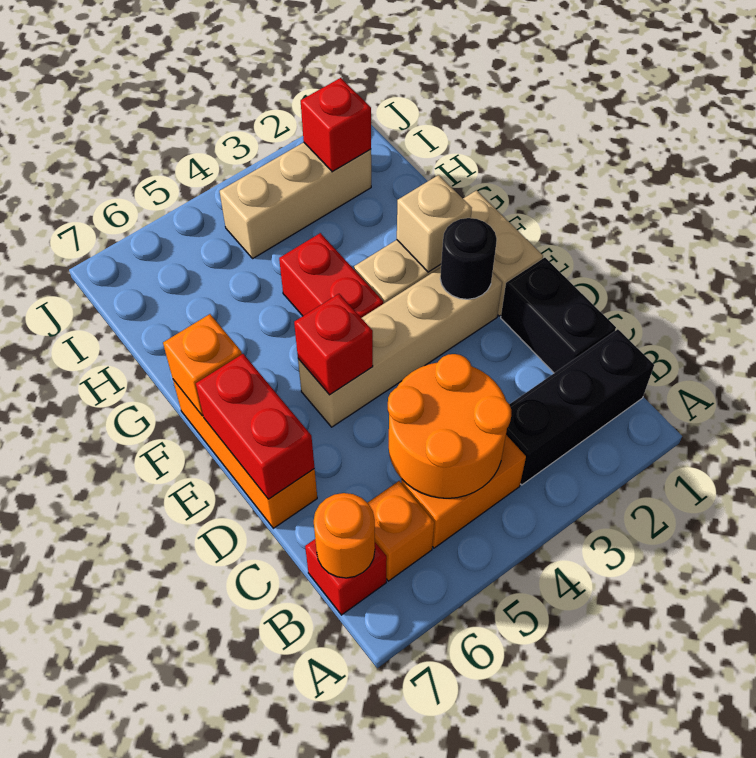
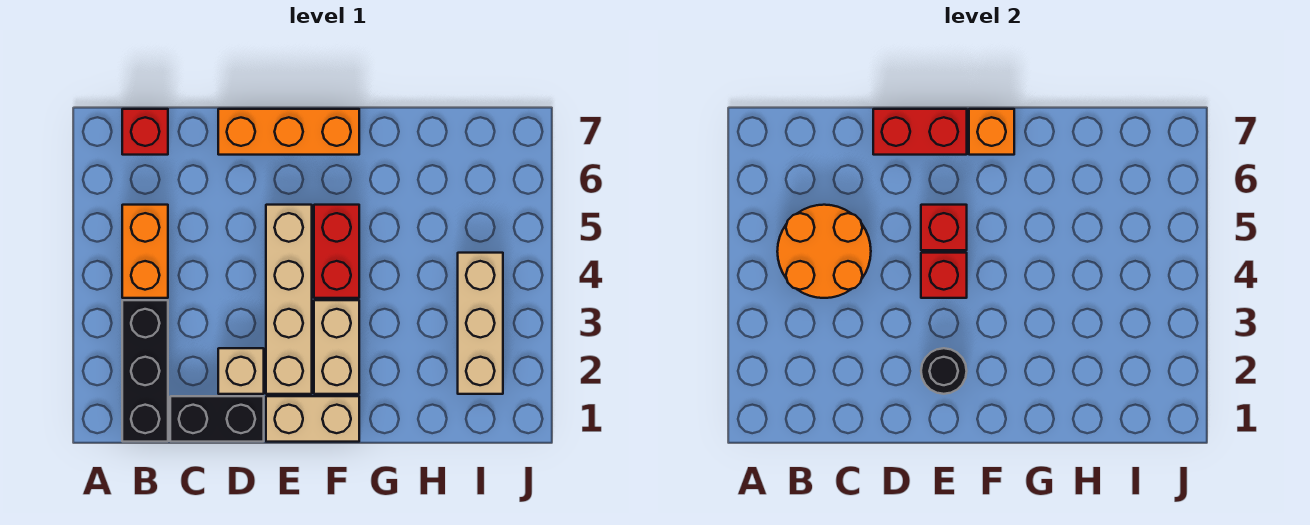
orange brick B6 level 1 -> none
orange round brick B7 level 2 -> none
tan brick F2 level 2 -> tan brick D2 level 1
red brick F4:G4 level 1 -> red brick F4:F5 level 1
red brick I2 level 2 -> red brick E4 level 2

